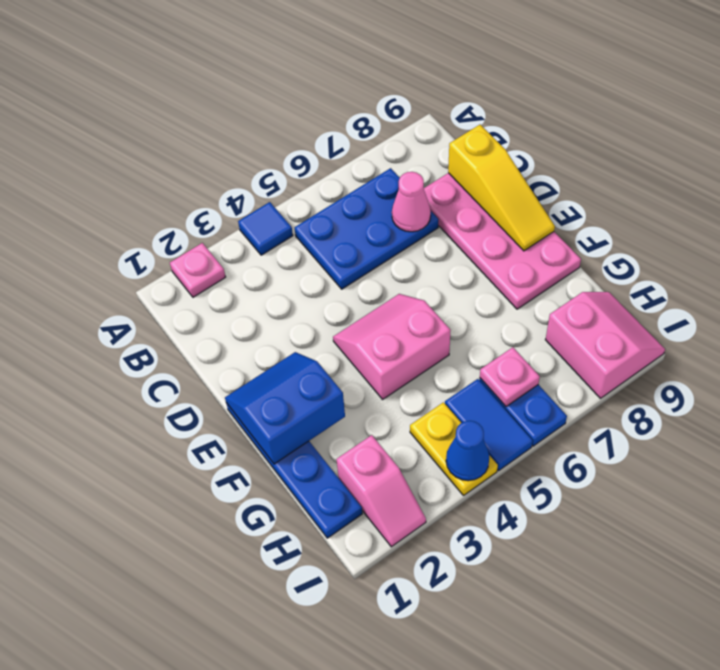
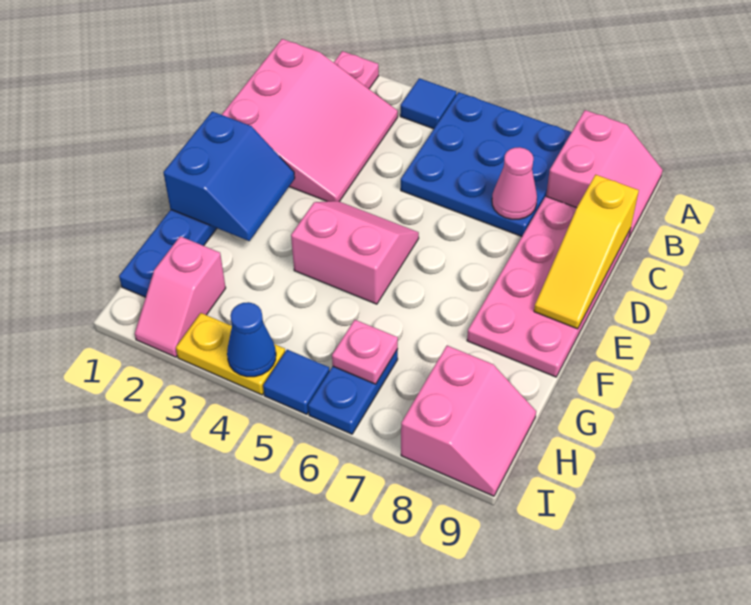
none -> pink slope A8:B9 level 1 top 8
none -> pink slope B1:D3 level 1 top 1
blue plate B5:C7 level 1 -> blue plate A5:C7 level 1
blue slope E1:F2 level 2 top F -> blue slope E1:F2 level 2 top 1
yellow plate H4:I4 level 1 -> yellow plate I3:I4 level 1
blue tile H5:I5 level 1 -> blue tile I5 level 1

